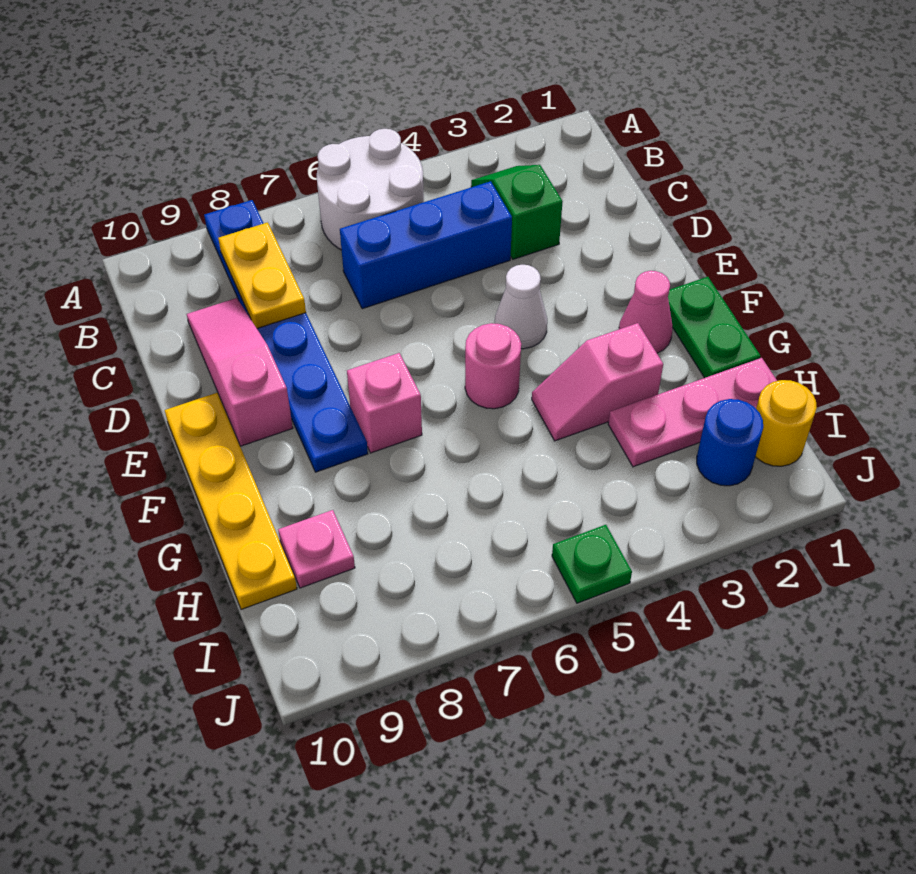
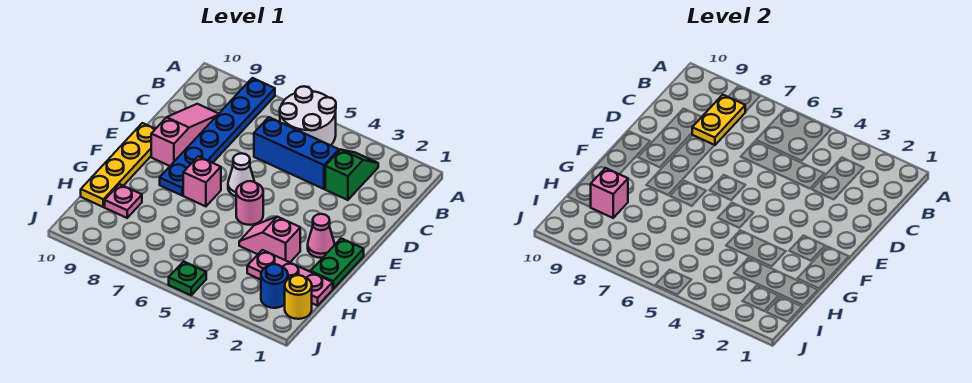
white cone E4 level 1 -> white cone E6 level 1
none -> pink brick H9 level 2

